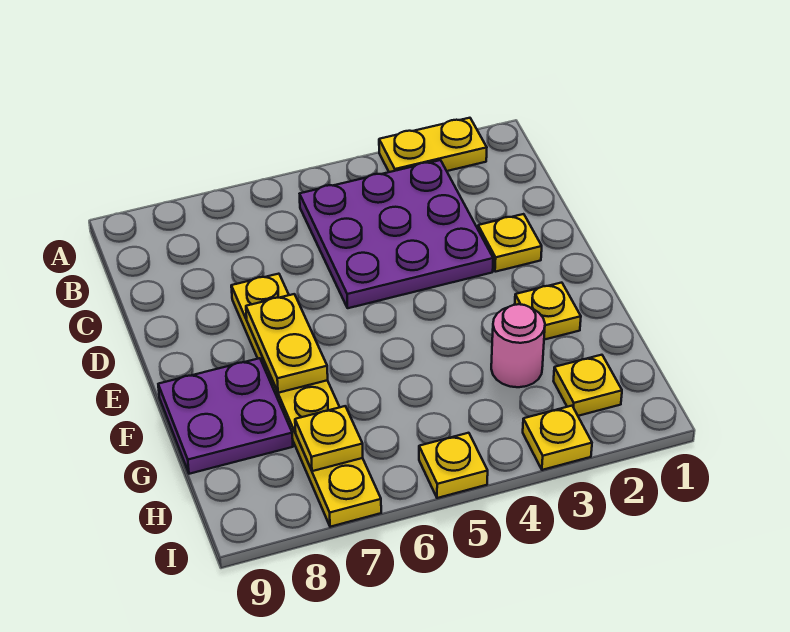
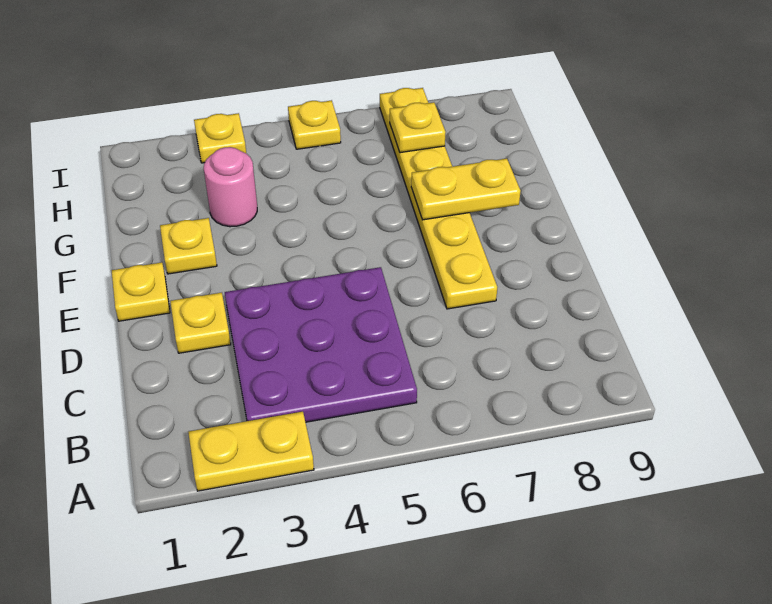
yellow plate E7:F7 level 2 -> yellow plate F7:F8 level 2
purple plate F8:G9 level 1 -> none
yellow plate H2 level 1 -> yellow plate E1 level 1

